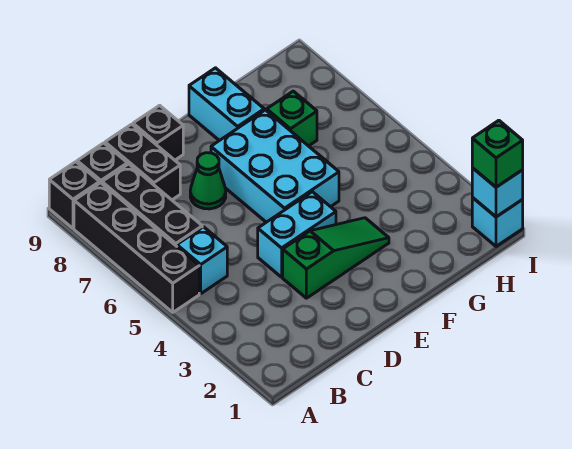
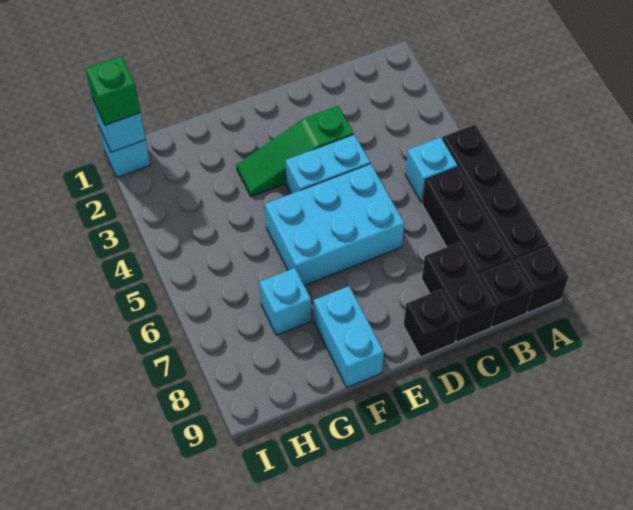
green cone D7 level 1 -> none
cyan brick E5:F7 level 1 -> cyan brick D5:F6 level 1
green brick G7 level 1 -> cyan brick G7 level 1

